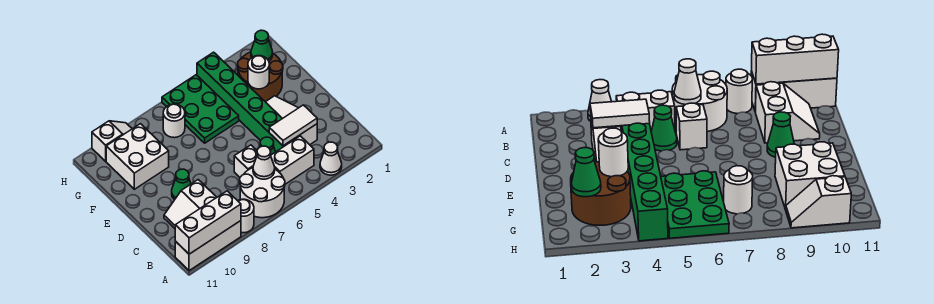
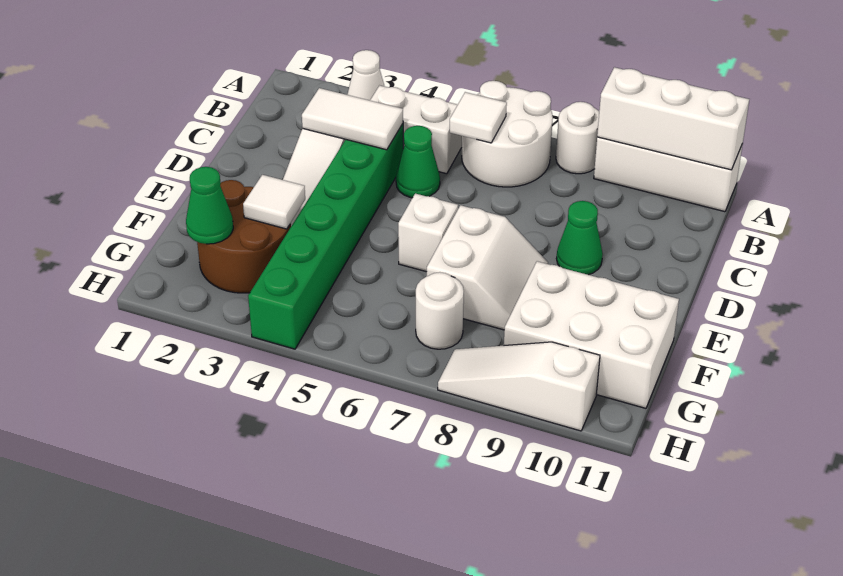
white cone B6 level 2 -> white tile B6 level 2
white slope B9:C10 level 1 top 9 -> white slope E7:F8 level 1 top 7
white brick C6 level 1 -> white brick E6 level 1
white round brick F3 level 2 -> white tile F3 level 2
green plate F5:H6 level 1 -> none
white brick F9:G10 level 1 -> white brick F9:G11 level 1
white slope H9:H10 level 1 top 10 -> white slope H8:H10 level 1 top 10

